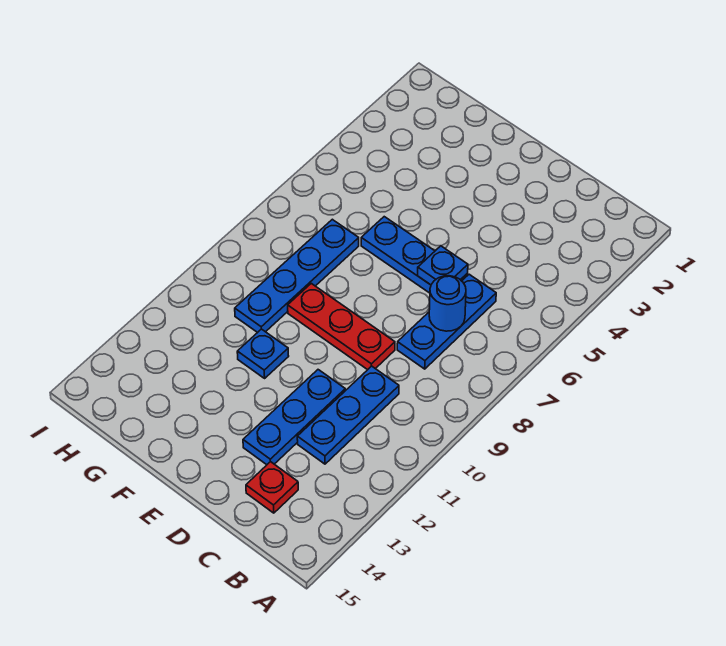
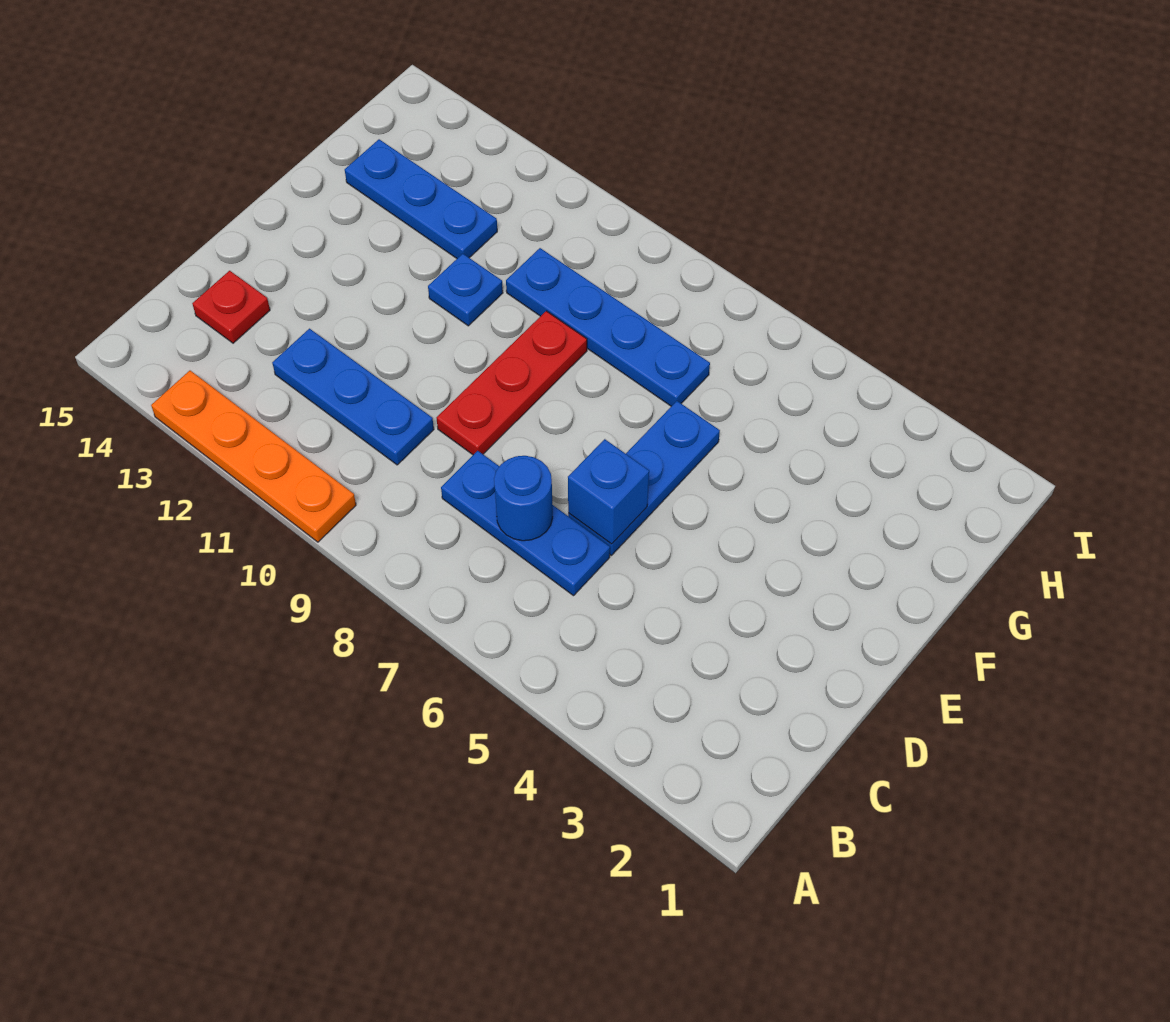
none -> orange plate A10:A13 level 1
blue plate D6 level 2 -> blue brick D6 level 2
blue plate D11:D13 level 1 -> blue plate G12:G14 level 1

